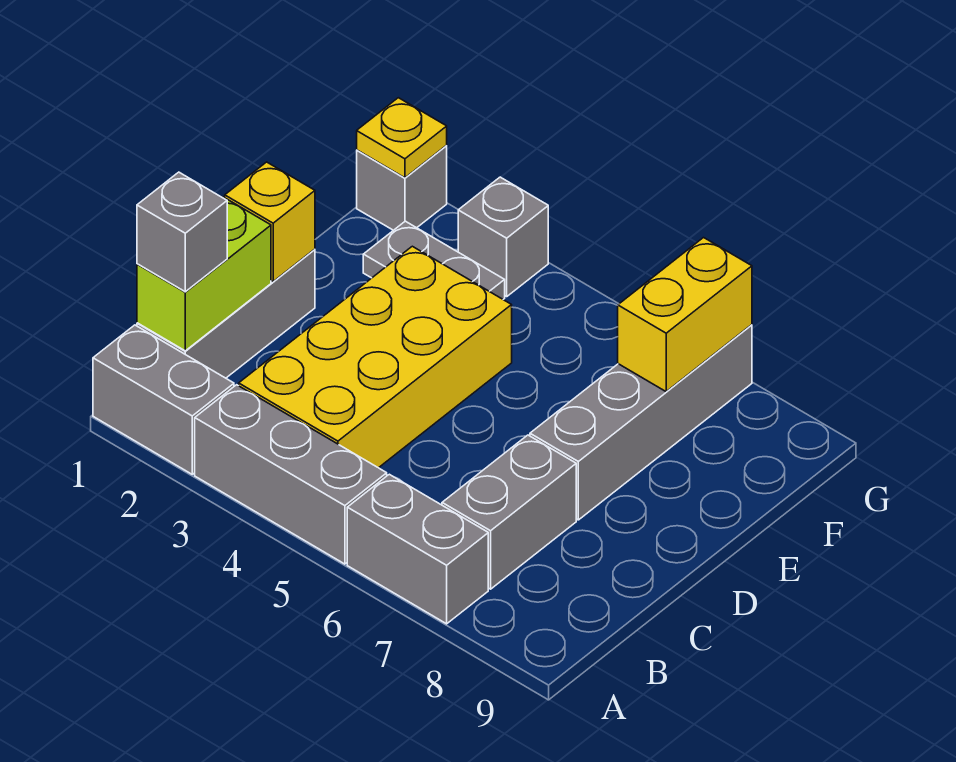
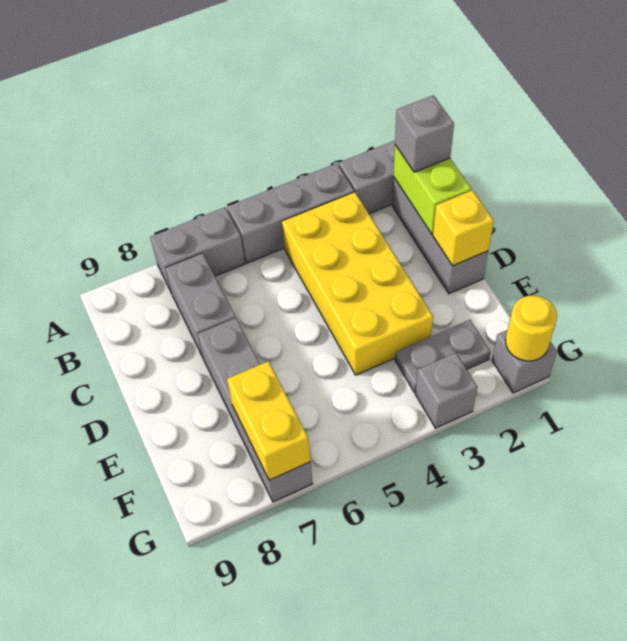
yellow plate G1 level 2 -> yellow round brick G1 level 2

